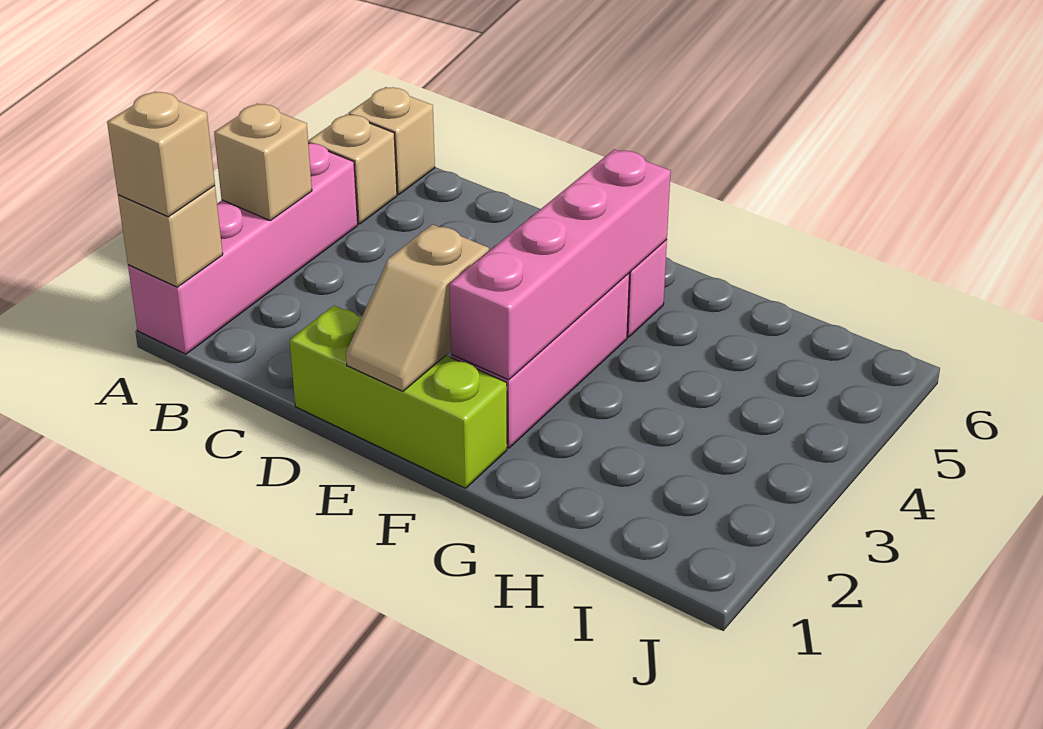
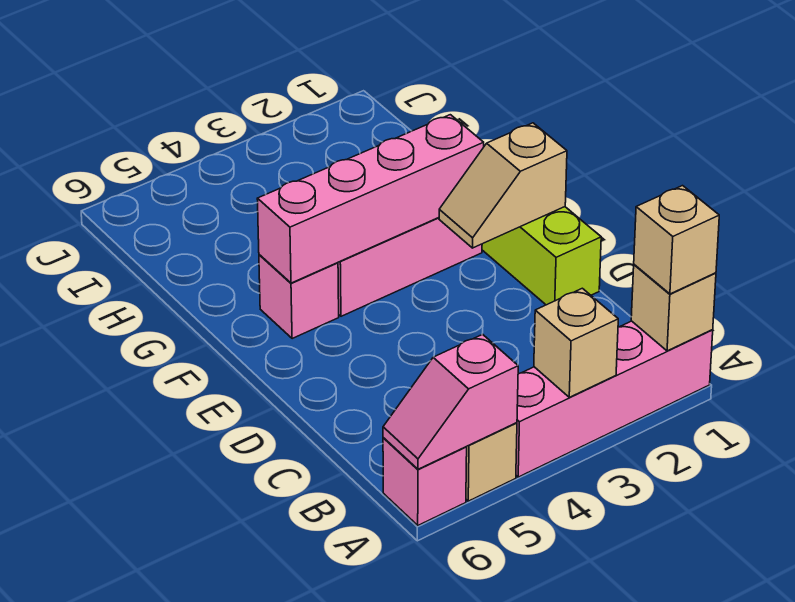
none -> pink slope A5:A6 level 2 top 5
tan brick A6 level 1 -> pink brick A6 level 1
tan slope E1:E2 level 2 top 2 -> tan slope E1:E2 level 2 top 1

